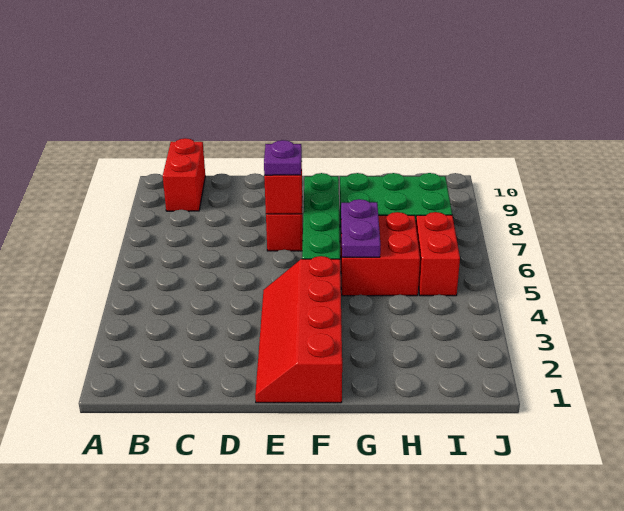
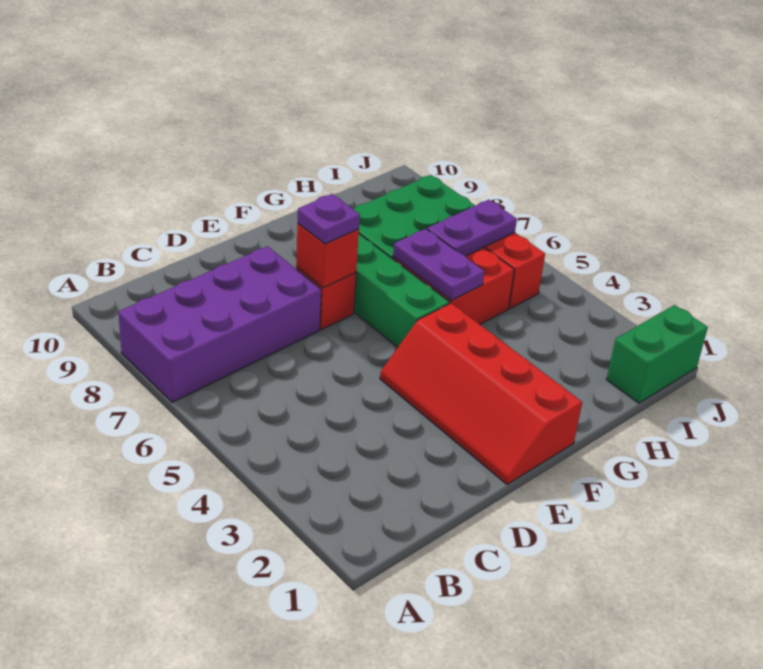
none -> purple brick A7:D8 level 1
red brick B9:B10 level 1 -> none
none -> purple plate H6:I6 level 2
none -> green brick I1:J1 level 1

